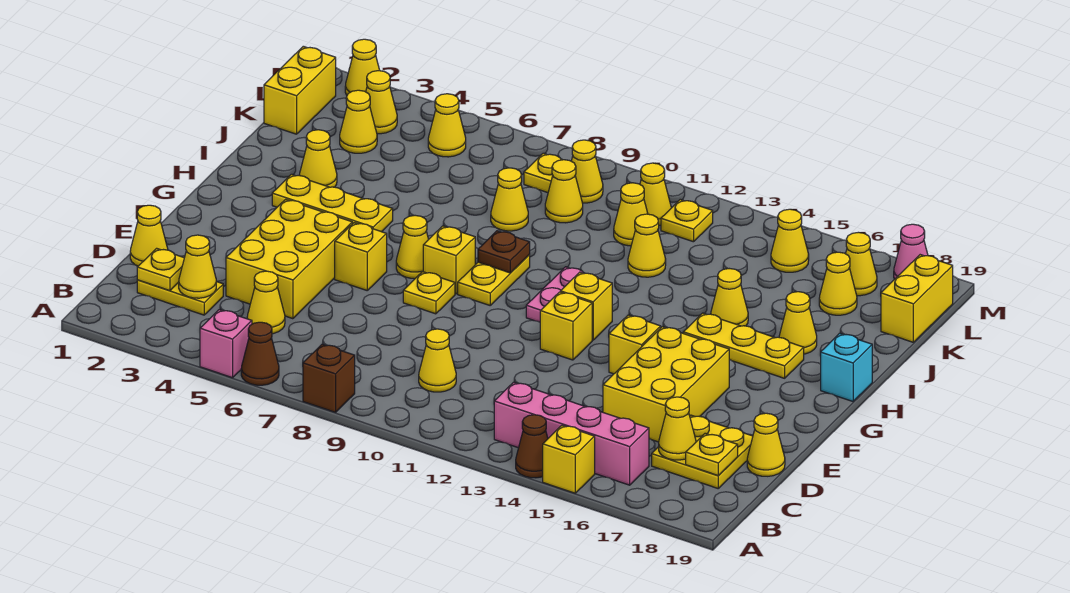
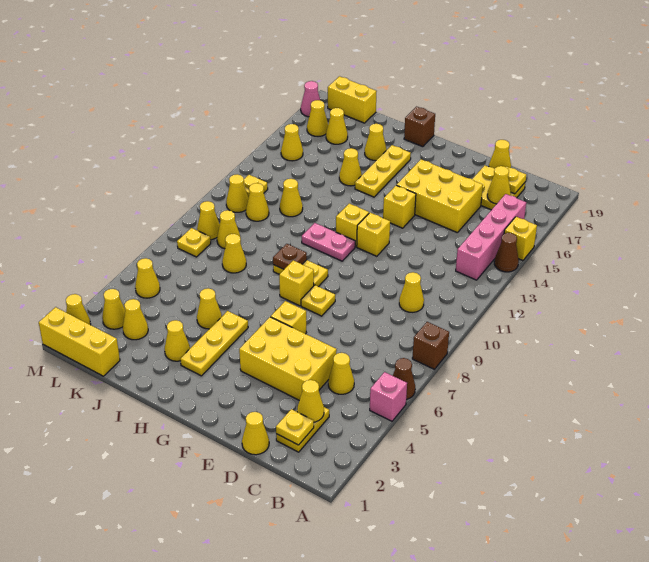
yellow cone G7 level 1 -> yellow cone I5 level 1
cyan brick H19 level 1 -> brown brick H19 level 1
yellow brick K1:L1 level 1 -> yellow brick K1:M1 level 1

